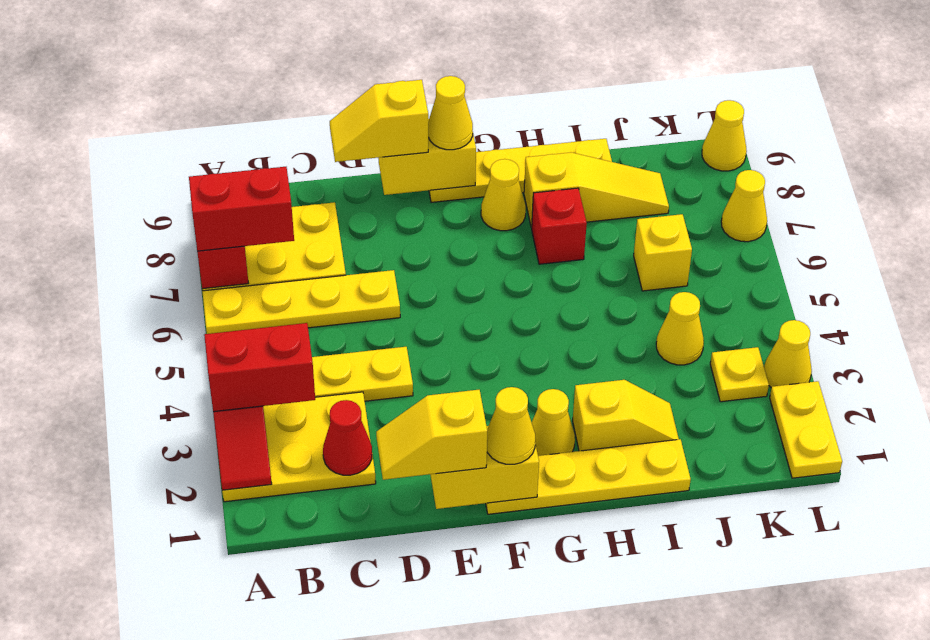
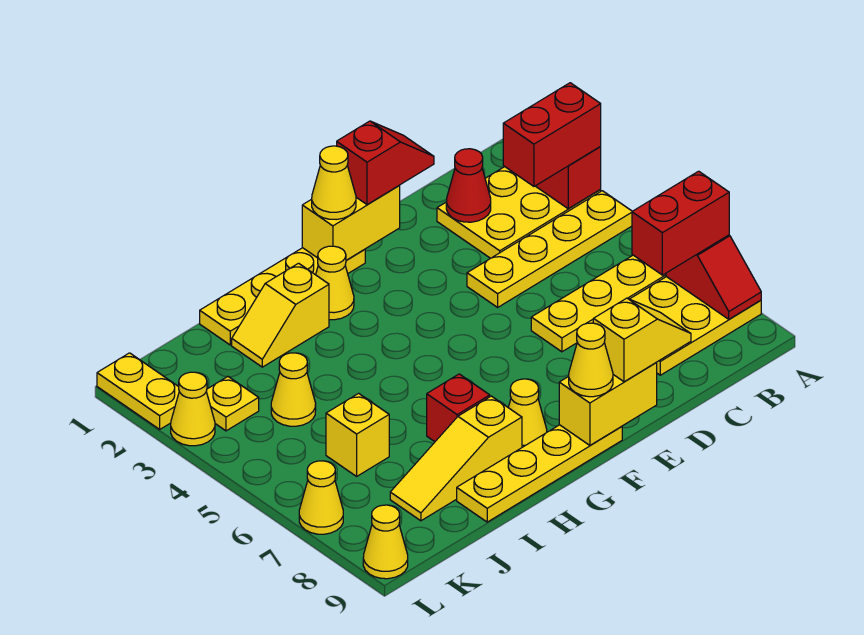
yellow slope D1:E1 level 3 top E -> red slope D1:E1 level 3 top E

